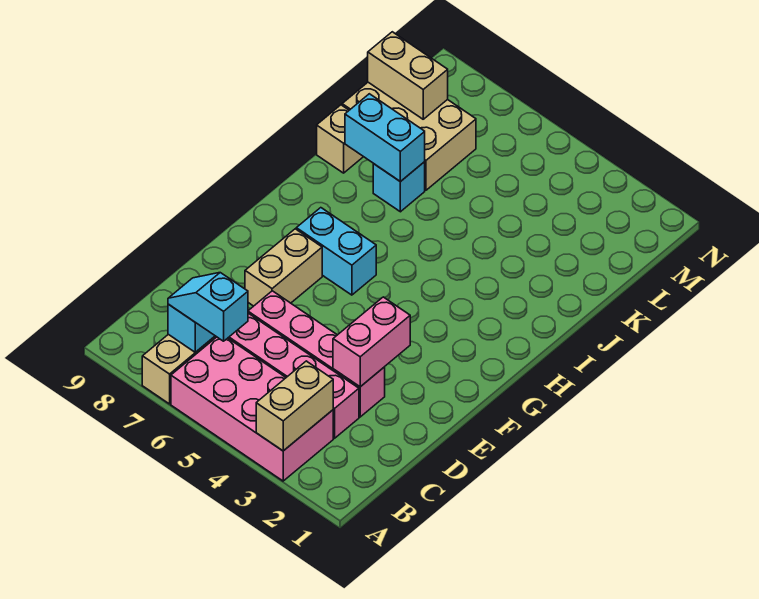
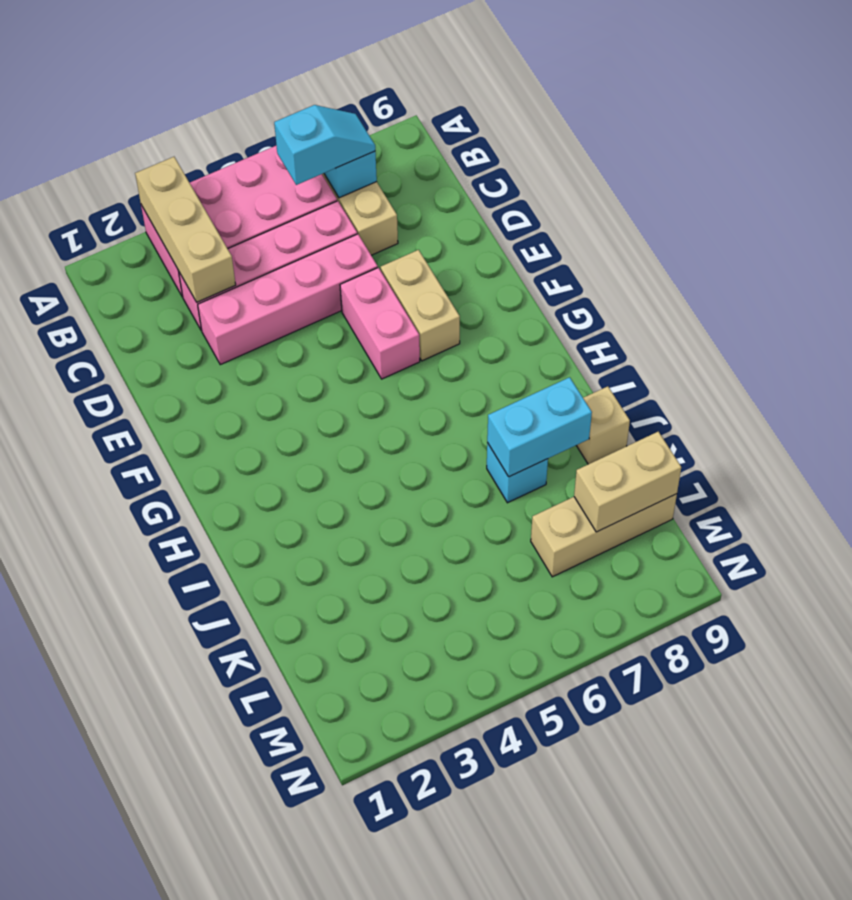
tan brick A3:B3 level 2 -> tan brick A3:C3 level 2
pink brick D3:E3 level 2 -> pink brick E6:F6 level 1
cyan brick G6:G7 level 1 -> none
tan brick K7:L9 level 1 -> tan brick L7:L9 level 1

